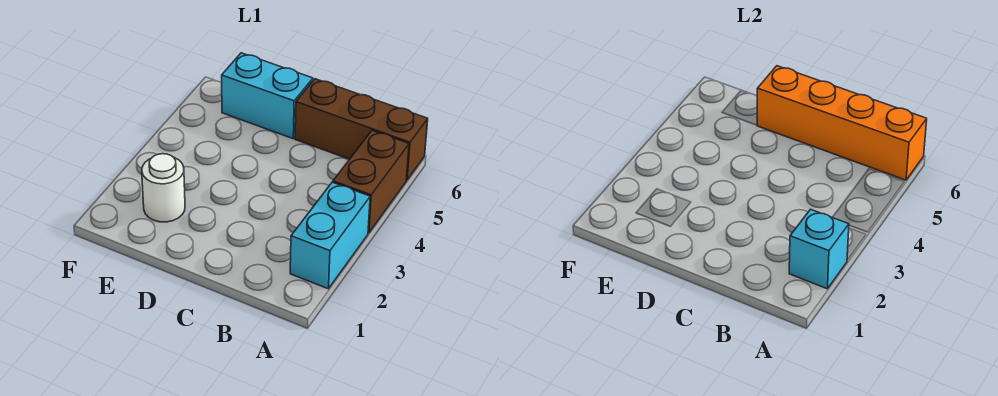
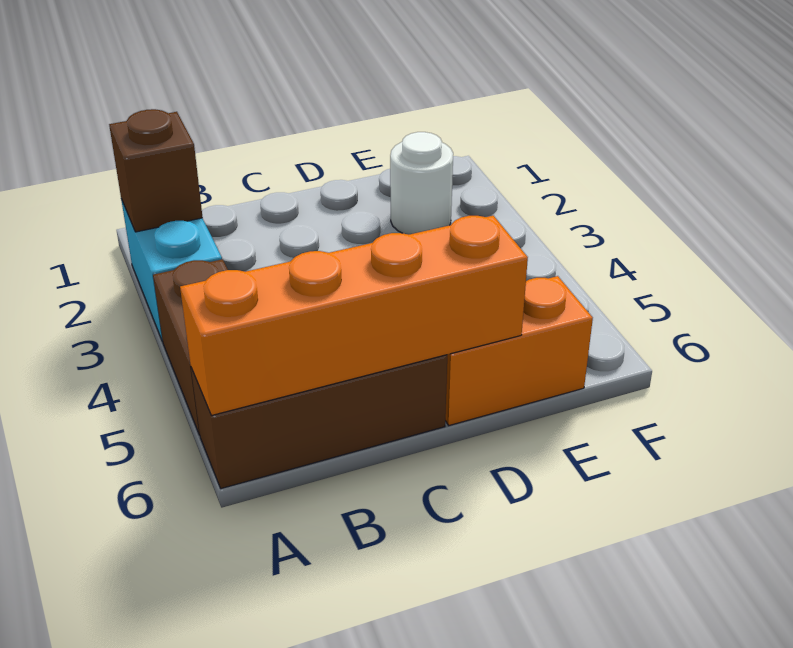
cyan brick A2 level 2 -> brown brick A2 level 2
cyan brick D6:E6 level 1 -> orange brick D6:E6 level 1

